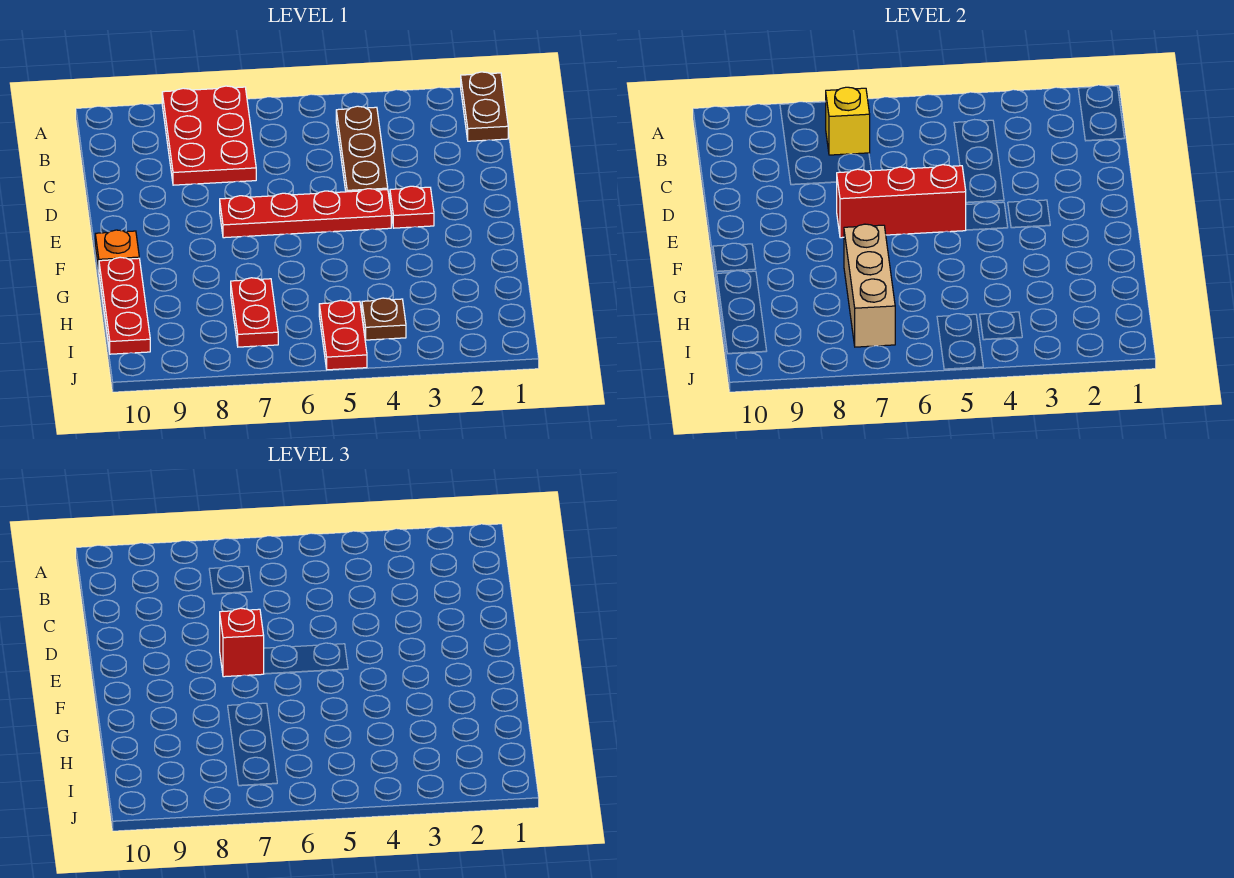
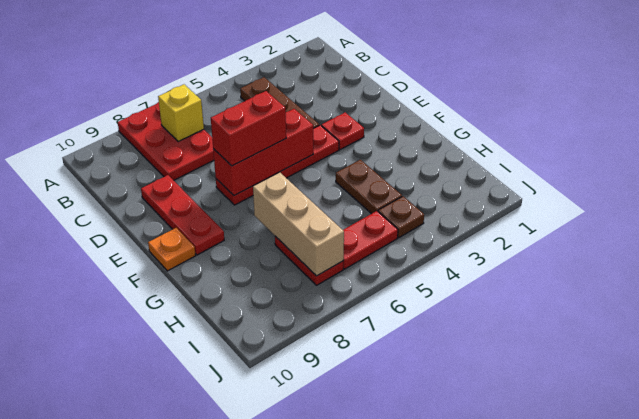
brown plate A1:B1 level 1 -> brown plate G4:H4 level 1
red brick E7 level 3 -> red brick E6:E7 level 3
red plate G10:I10 level 1 -> red plate D9:F9 level 1
red plate I5:J5 level 1 -> red plate I5:I6 level 1

